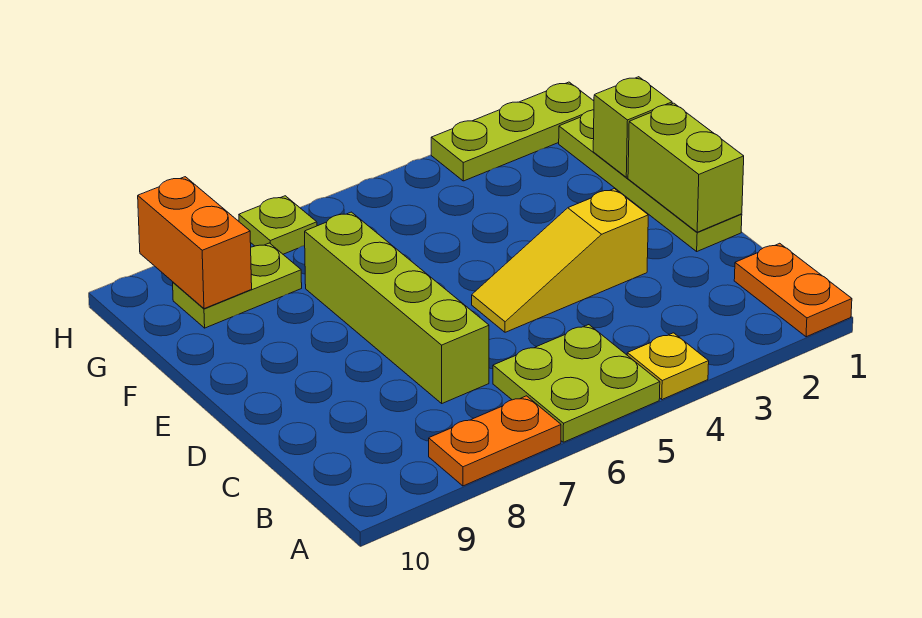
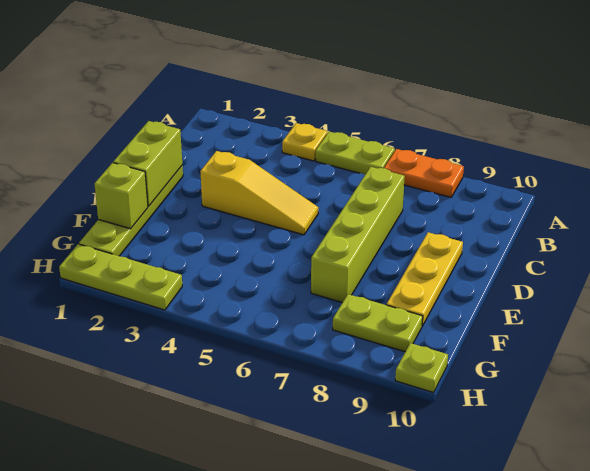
orange plate A1:B1 level 1 -> none
lime plate A5:B6 level 1 -> lime plate A5:A6 level 1
none -> yellow plate D9:F9 level 1
orange brick G9:H9 level 2 -> none
lime plate H7 level 1 -> lime plate H10 level 1

